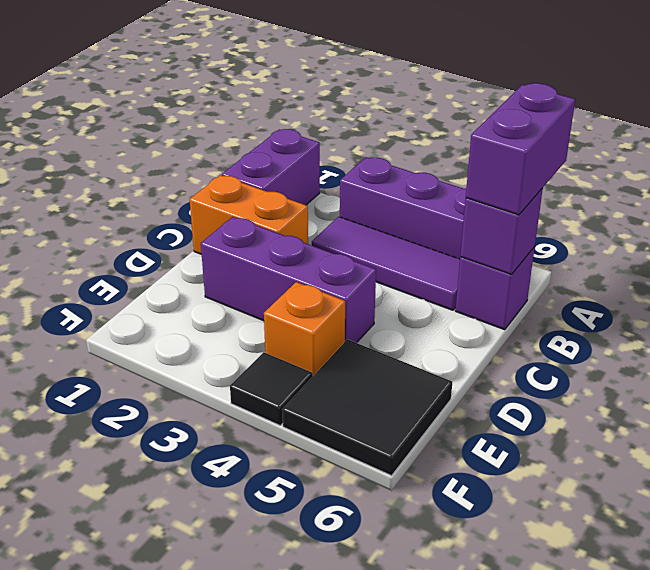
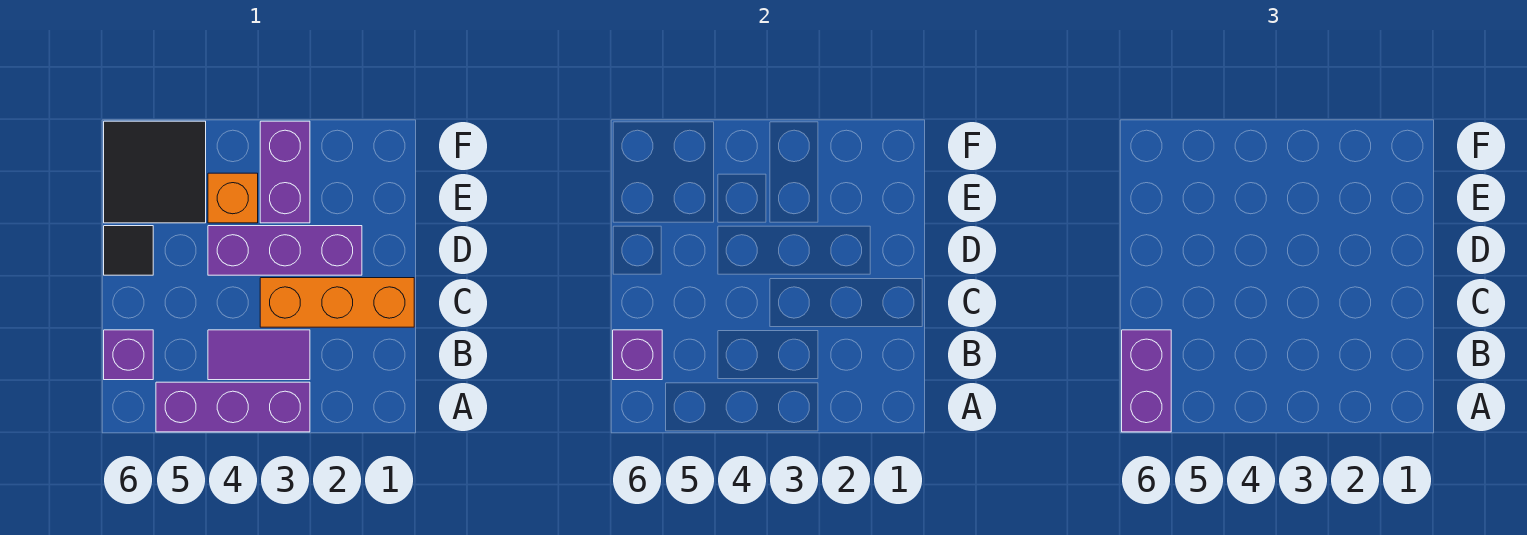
purple brick A1:B1 level 1 -> purple brick E3:F3 level 1
purple tile B3:B5 level 1 -> purple tile B3:B4 level 1
orange brick C1:C2 level 1 -> orange brick C1:C3 level 1
black tile F4 level 1 -> black tile D6 level 1

